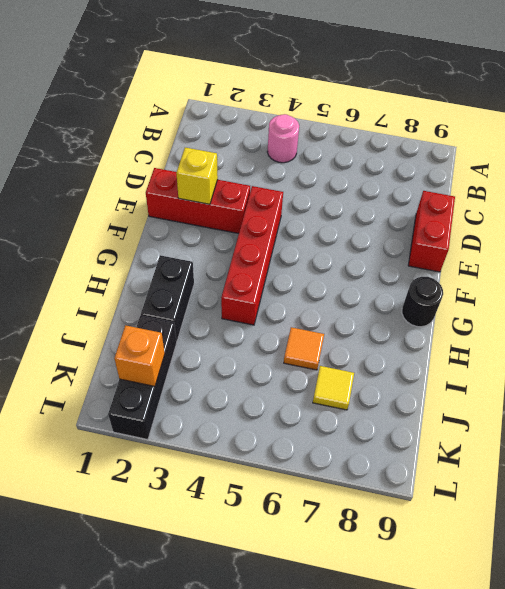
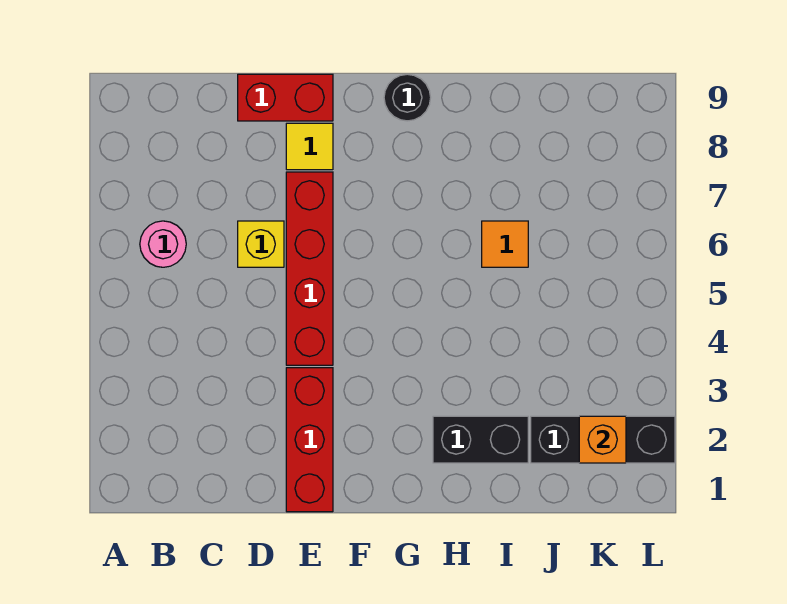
pink round brick B4 level 1 -> pink round brick B6 level 1
yellow brick E2 level 2 -> yellow brick D6 level 1
red brick E4:H4 level 1 -> red brick E4:E7 level 1
yellow tile J7 level 1 -> yellow tile E8 level 1

